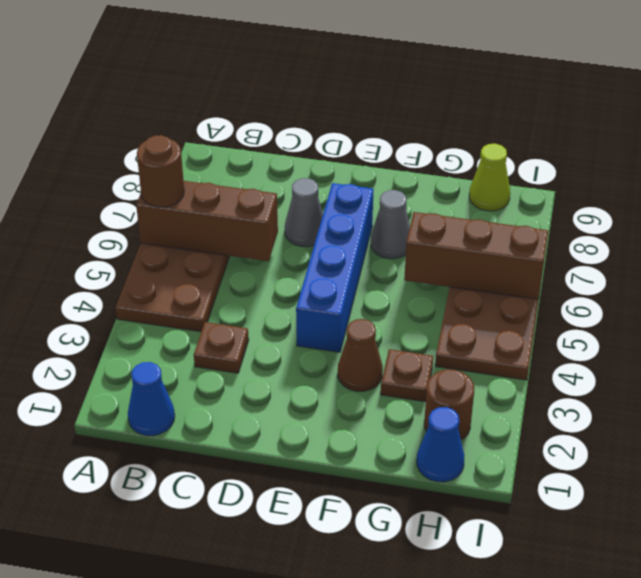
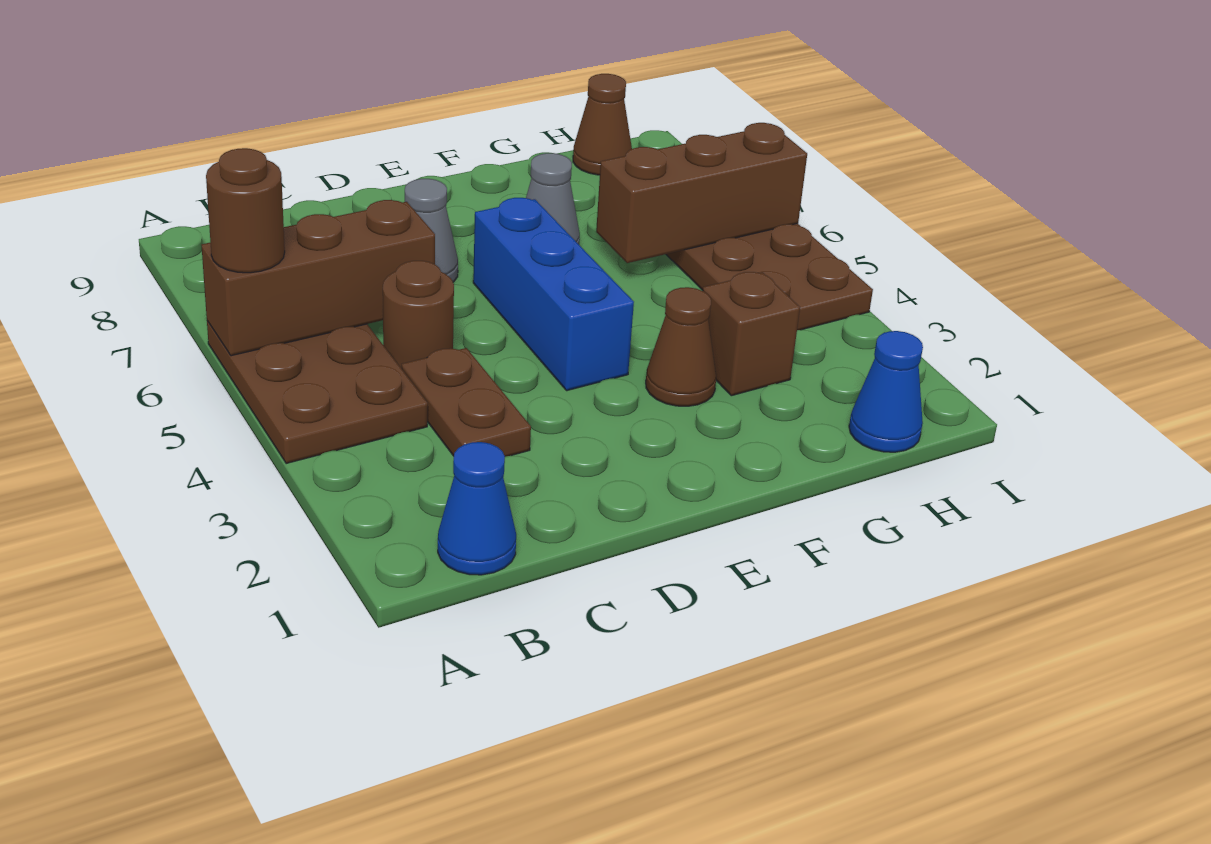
brown plate C3 level 1 -> brown plate C3:C4 level 1
blue brick E4:E7 level 1 -> blue brick E4:E6 level 1
brown plate G3 level 1 -> brown brick G3 level 1
brown round brick H2 level 1 -> brown round brick C5 level 1
lime cone H9 level 1 -> brown cone H9 level 1

